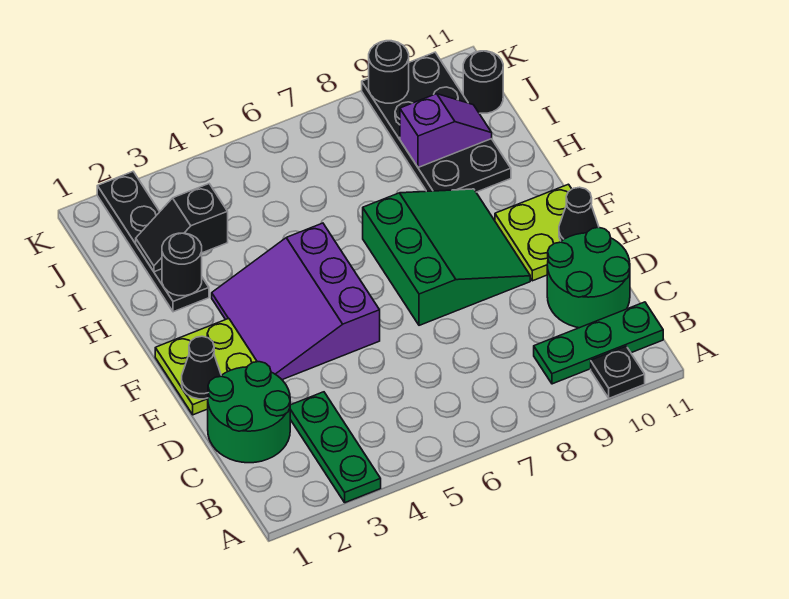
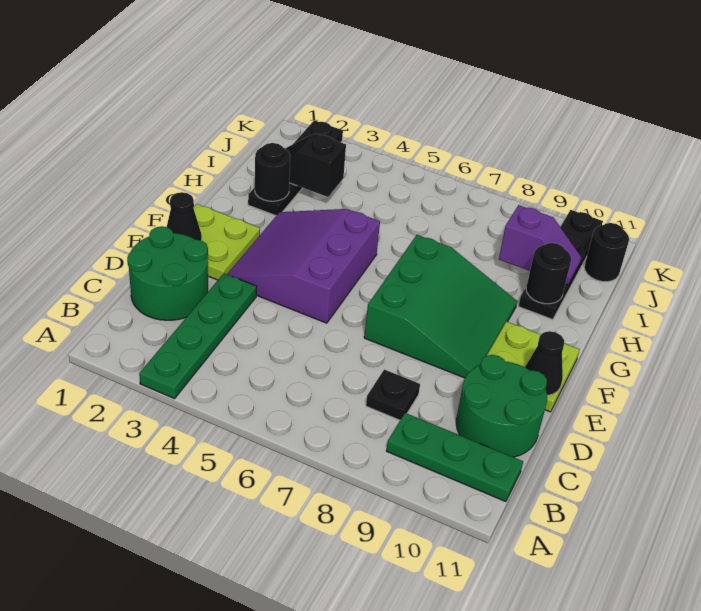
green plate A3:C3 level 1 -> green plate A3:D3 level 1
black plate A10 level 1 -> black plate C8 level 1
black plate H9:K10 level 1 -> black plate H10:K10 level 1
black round brick K9 level 2 -> black round brick H10 level 2

